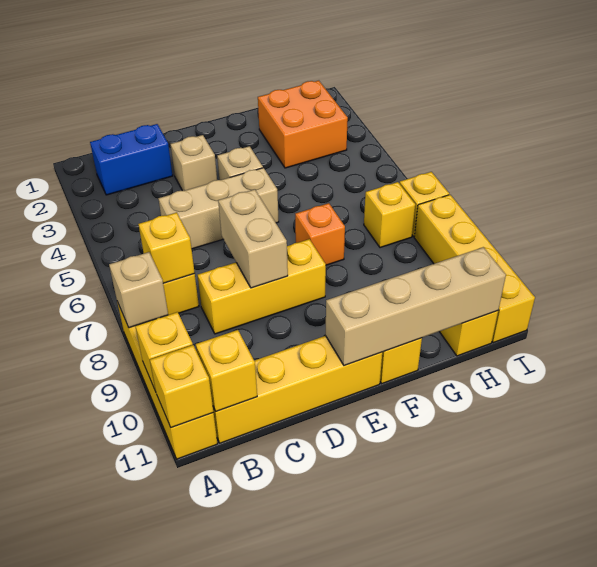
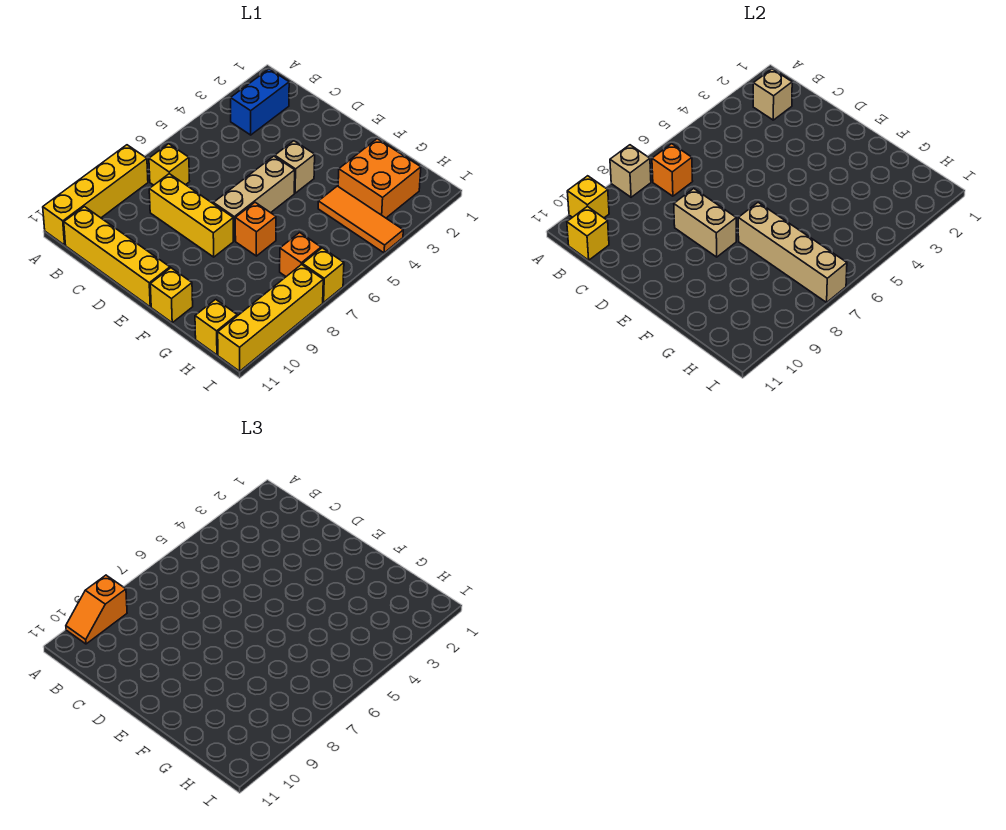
none -> orange slope A9:A10 level 3 top 9
yellow brick A11 level 2 -> none
blue brick B2:C2 level 1 -> blue brick B2:B3 level 1
yellow brick B7 level 2 -> orange brick B7 level 2
tan brick C5:E5 level 1 -> tan brick E5:E7 level 1
tan brick D3 level 1 -> tan brick B2 level 2
tan brick D7:D8 level 2 -> tan brick D8:E8 level 2
tan brick E11:H11 level 2 -> tan brick F7:I7 level 2
none -> orange tile G4:I4 level 1
yellow brick H7 level 1 -> orange brick H7 level 1

